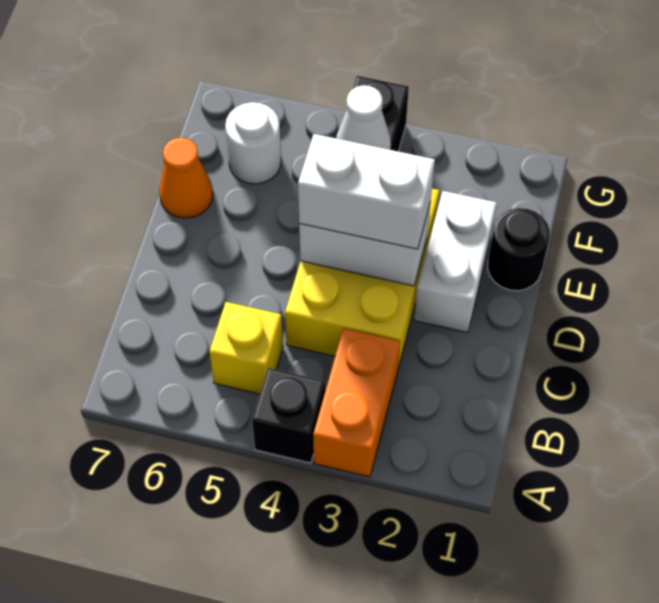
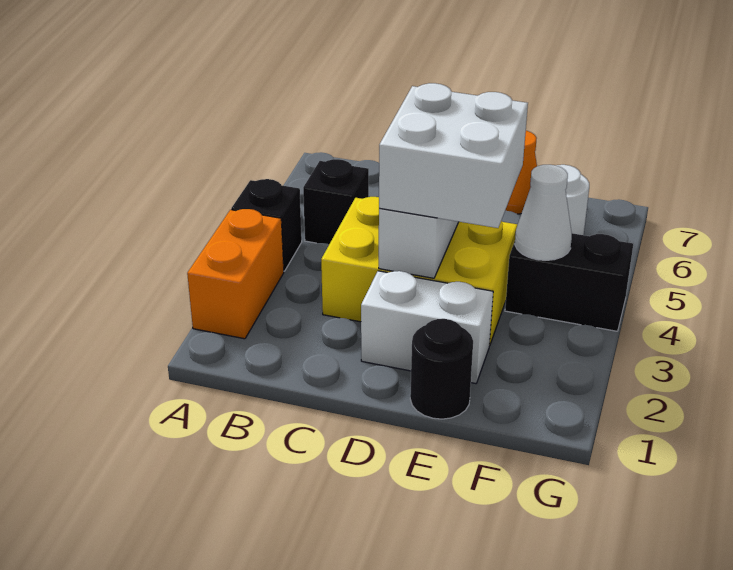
orange brick A3:B3 level 1 -> orange brick A2:A3 level 1
yellow brick B5 level 1 -> black brick B5 level 1
white brick D3:D4 level 3 -> white brick D3:E4 level 3

